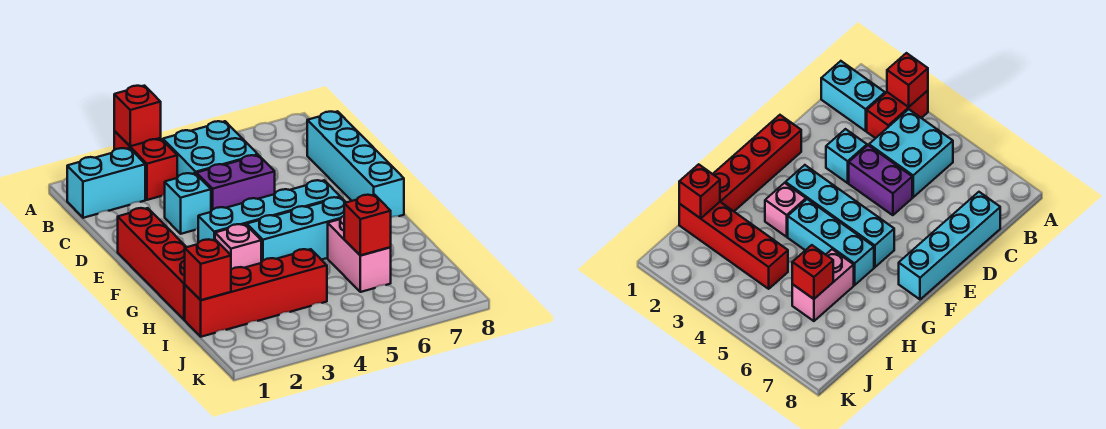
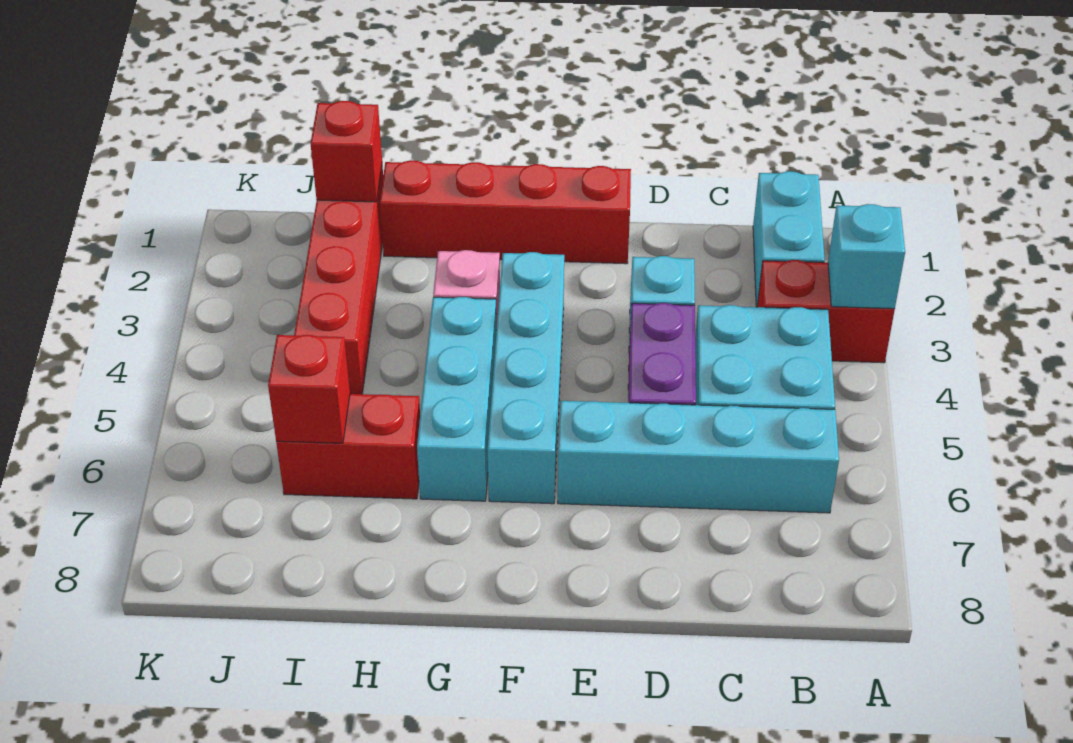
red brick A3 level 2 -> cyan brick A3 level 2
cyan brick C8:F8 level 1 -> cyan brick B6:E6 level 1
pink brick H6:I6 level 1 -> red brick H6:I6 level 1

